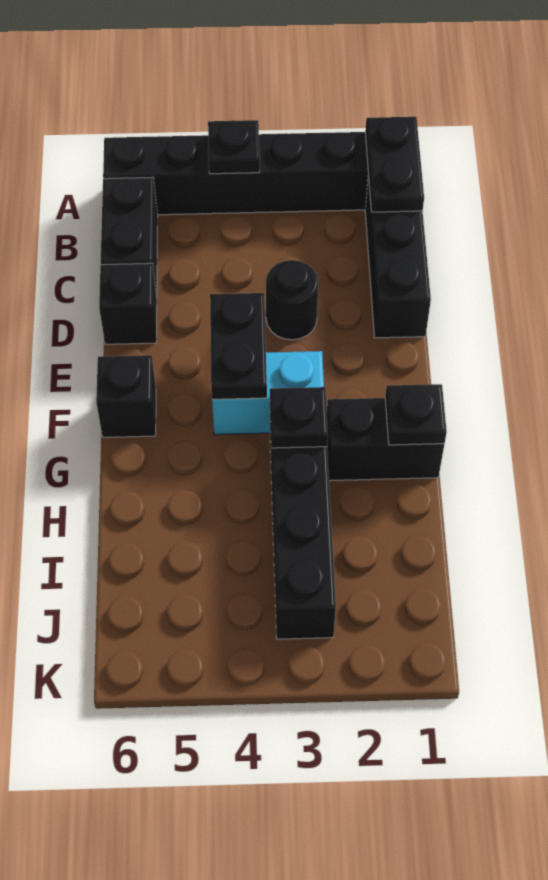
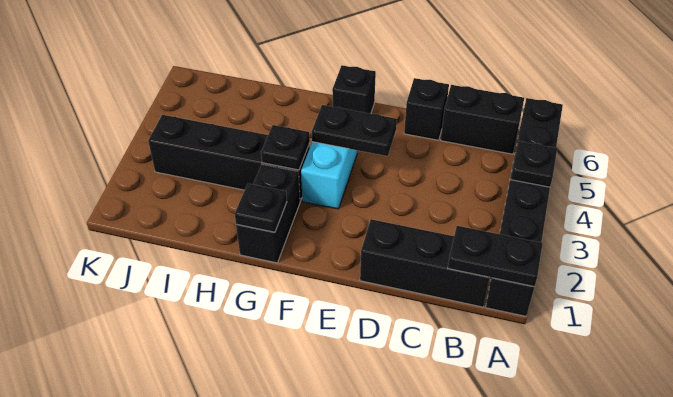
black round brick D3 level 1 -> none

